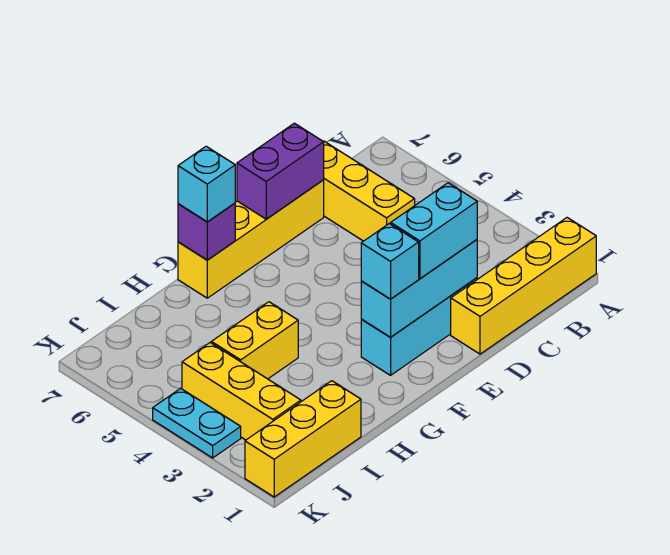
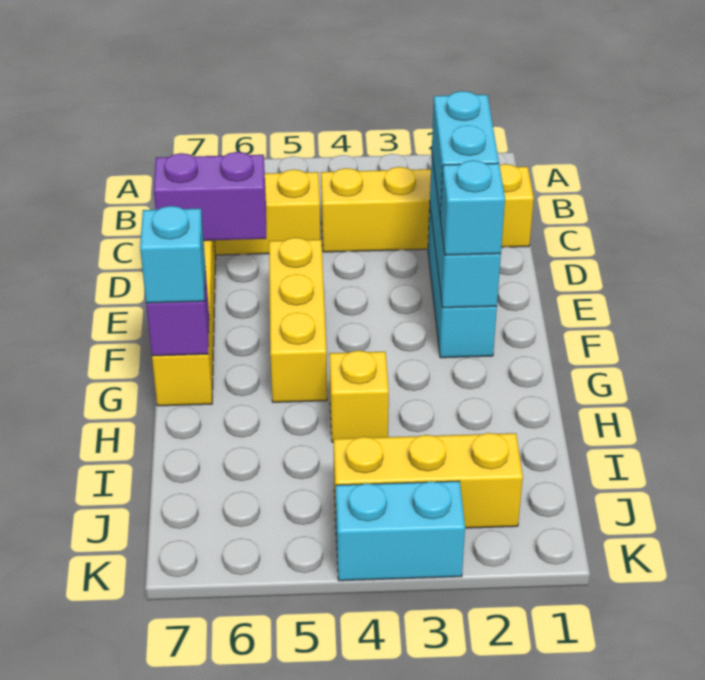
yellow brick A1:D1 level 1 -> yellow brick C1:C4 level 1
purple brick D7:E7 level 2 -> purple brick D6:D7 level 2
yellow brick H4:I4 level 1 -> yellow brick H4 level 1
yellow brick I1:K1 level 1 -> yellow brick E5:G5 level 1
cyan plate K3:K4 level 1 -> cyan brick K3:K4 level 1

